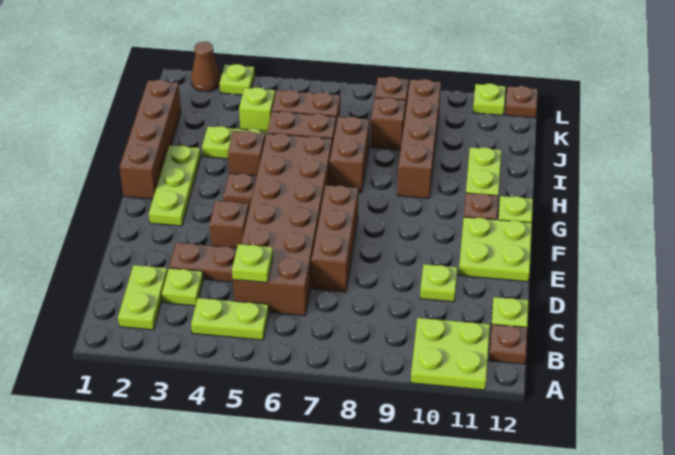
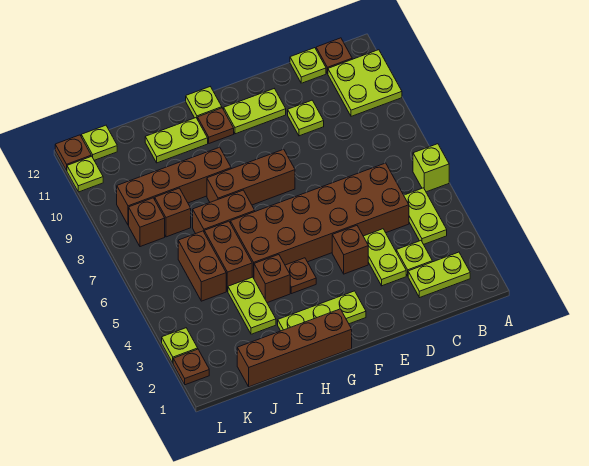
lime plate C5 level 2 -> lime plate K12 level 1
brown plate D3:D4 level 1 -> lime plate D3:D4 level 1
brown brick D7:F7 level 1 -> brown brick F8:H8 level 1
lime plate E11:F12 level 1 -> lime plate E11:F11 level 1
lime brick J4 level 1 -> lime brick A6 level 1
brown cone L2 level 1 -> brown plate L2 level 1

